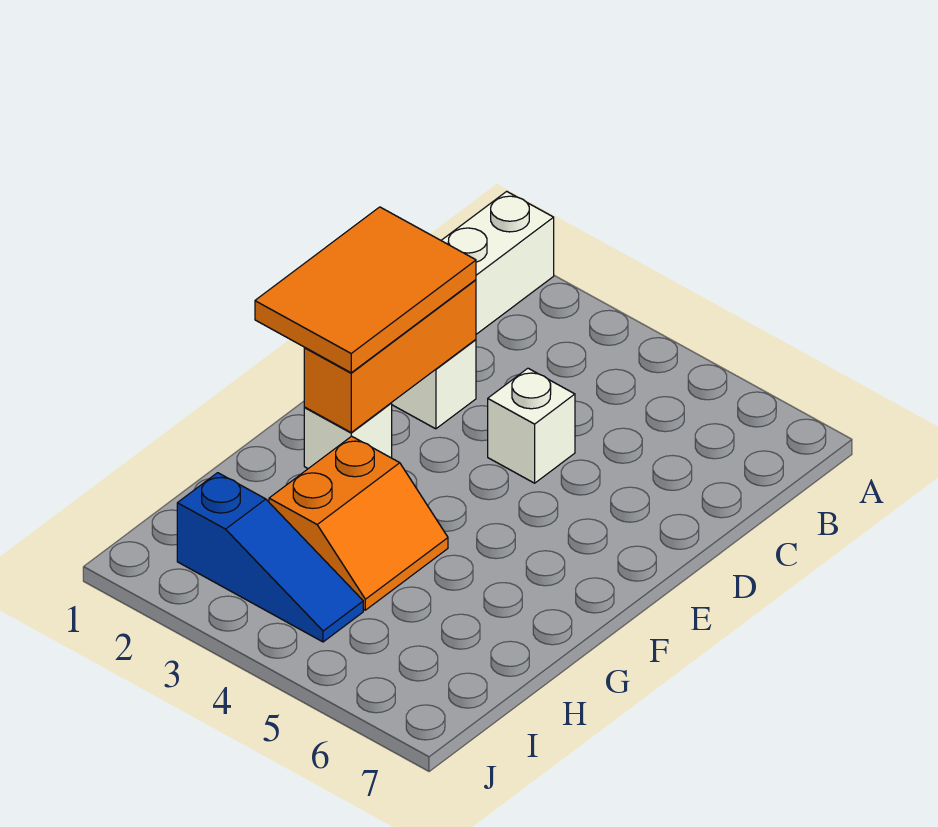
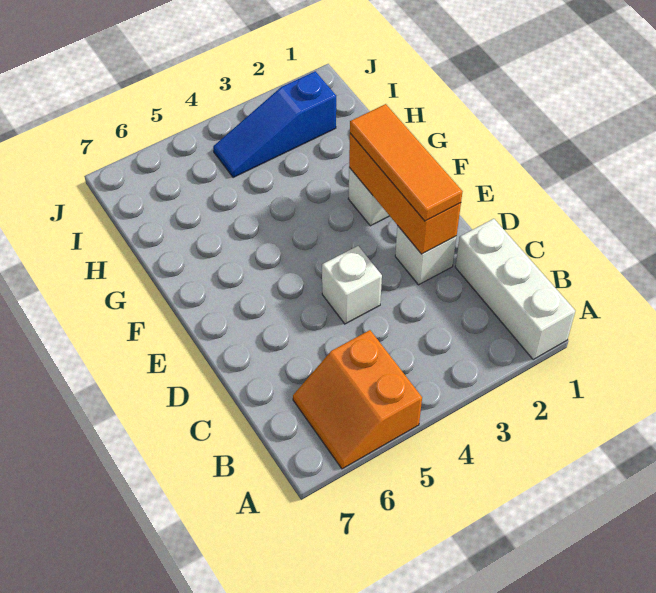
orange tile D1:F2 level 3 -> orange tile D2:F2 level 3
orange slope G3:H4 level 1 top 3 -> orange slope A5:B6 level 1 top 5

